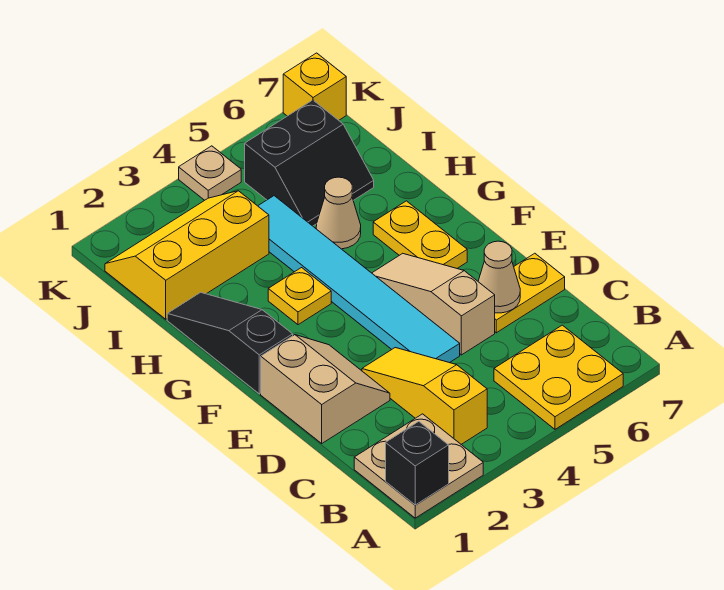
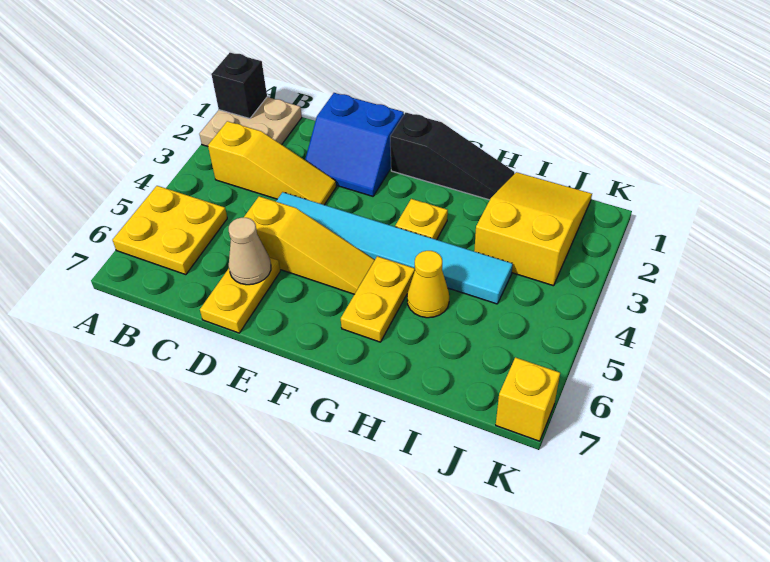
tan slope D1:E2 level 1 top 1 -> blue slope D1:E2 level 1 top 1
tan slope D5:F5 level 1 top D -> yellow slope D5:F5 level 1 top D
yellow plate F6:G6 level 1 -> yellow plate G5:G6 level 1
tan cone H5 level 1 -> yellow cone H5 level 1
yellow slope I1:J3 level 1 top I -> yellow slope I1:J3 level 1 top 3
black slope I5:J6 level 1 top J -> none
tan plate K4 level 1 -> none

